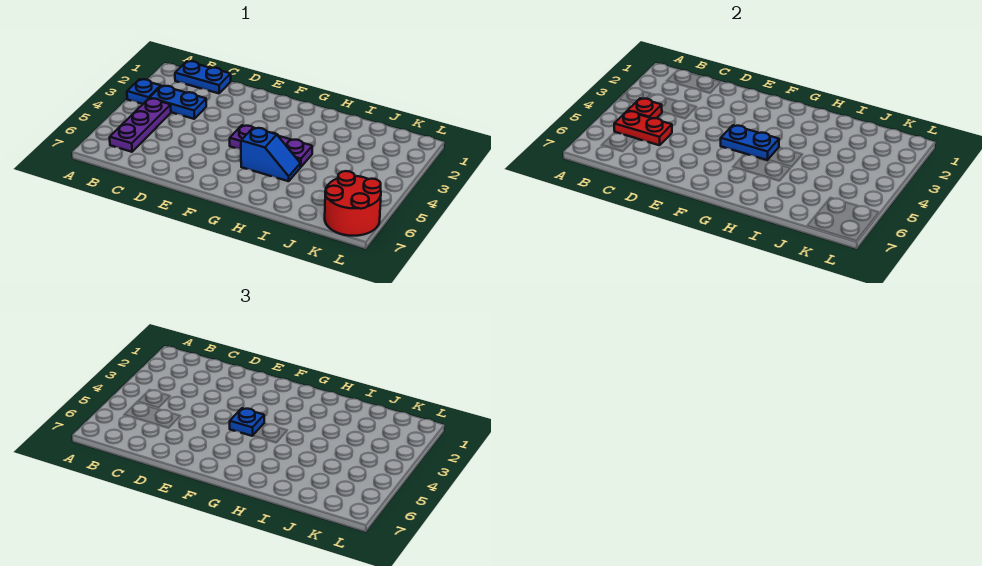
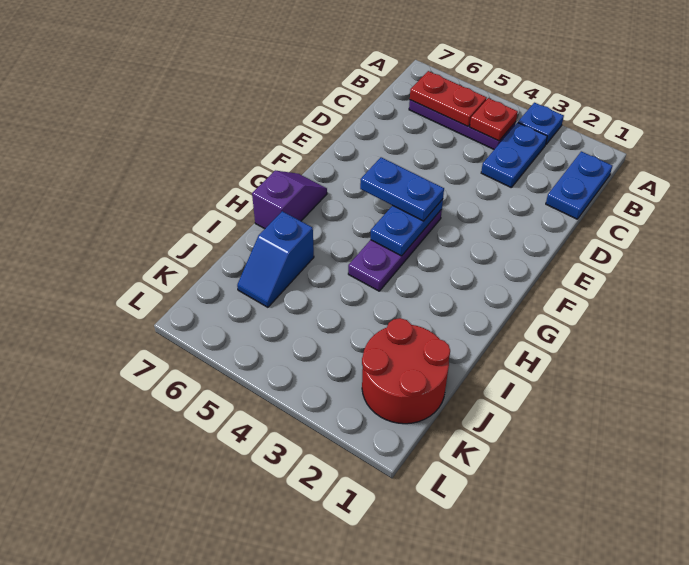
red plate B5:C5 level 2 -> red plate B5:B6 level 2
blue plate F4 level 3 -> blue plate F4:F5 level 3
blue slope G5:H5 level 1 top G -> blue slope I6:J6 level 1 top I
none -> purple slope G7:H7 level 1 top H
red round brick K6:L7 level 1 -> red round brick J1:K2 level 1

